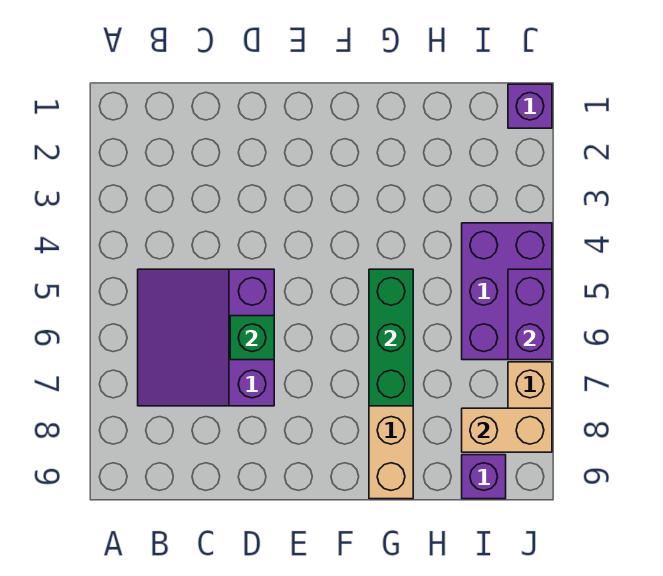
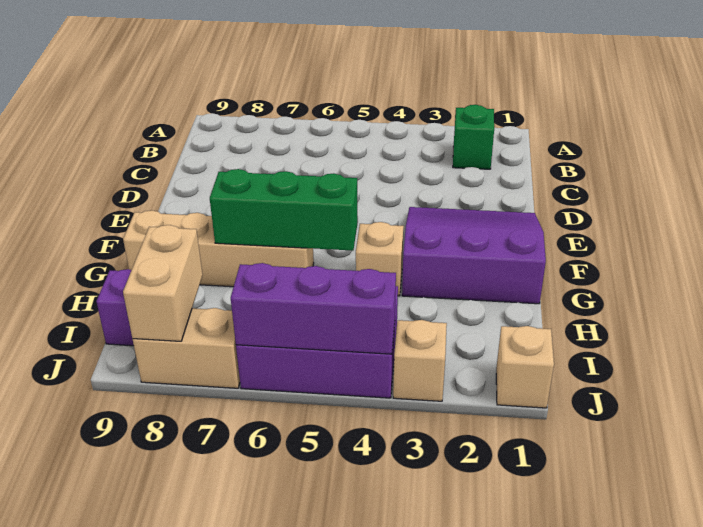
purple slope B5:D7 level 1 top D -> purple slope E1:G3 level 1 top G
green brick D6 level 2 -> green brick B2 level 1
none -> tan brick G4 level 1
purple brick J1 level 1 -> tan brick J1 level 1
none -> tan brick J3 level 1
purple brick J5:J6 level 2 -> purple brick J4:J6 level 2

